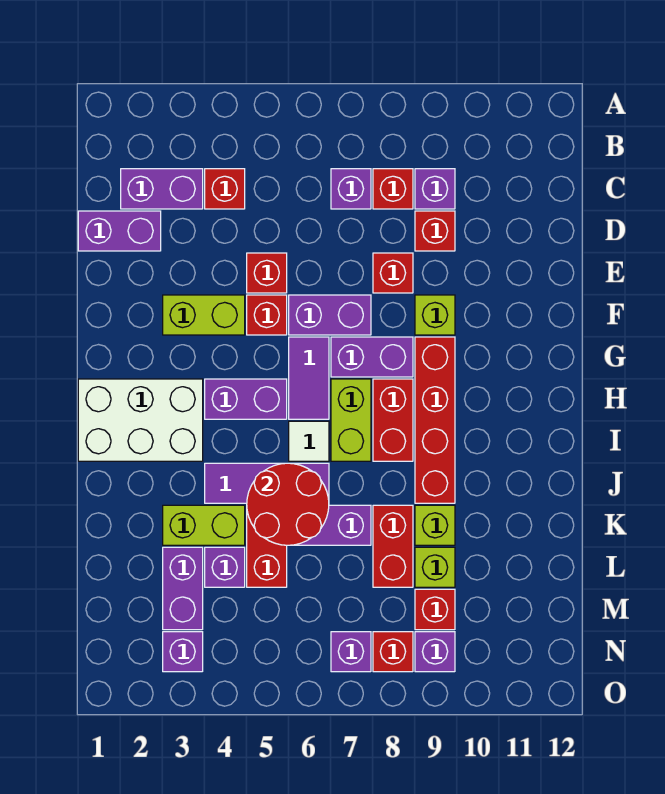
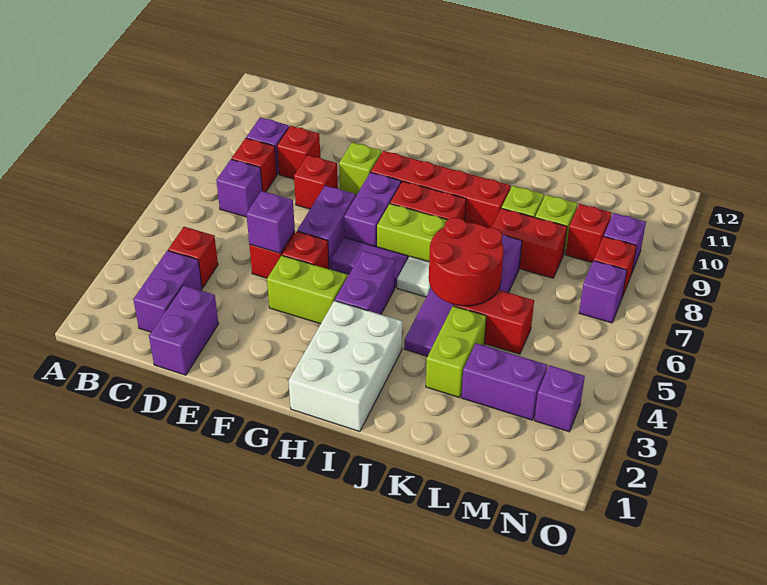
lime brick F3:F4 level 1 -> lime brick F4:G4 level 1
purple brick L4 level 1 -> purple brick E5 level 2

